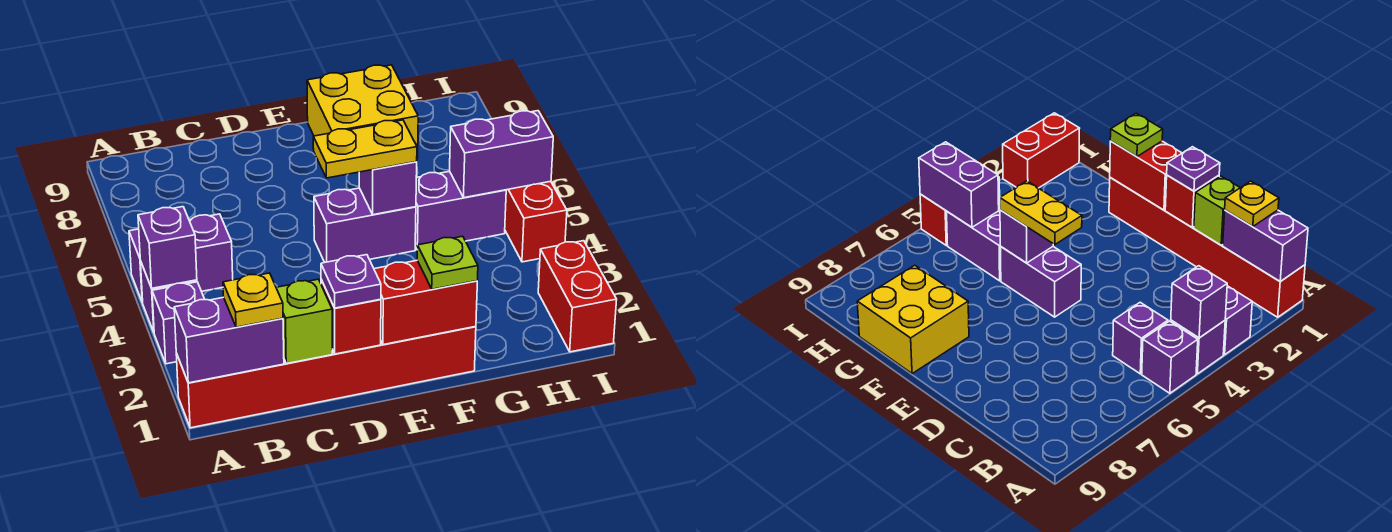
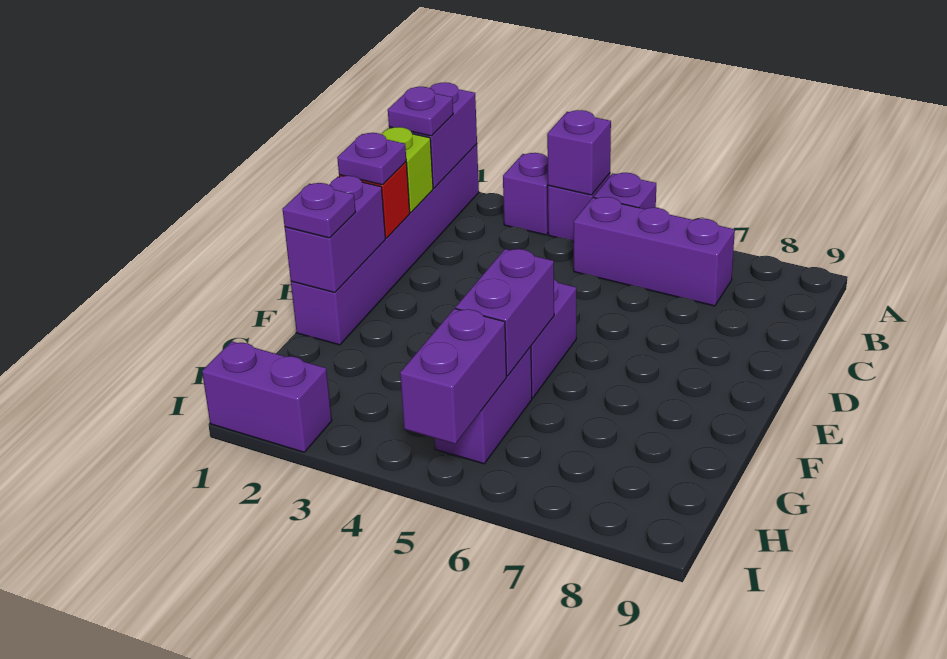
red brick A1:F1 level 1 -> purple brick A1:F1 level 1
yellow plate B1 level 3 -> purple plate B1 level 3
purple brick B5 level 1 -> purple brick B5:B7 level 1
red brick E1:F1 level 2 -> purple brick E1:F1 level 2
yellow plate E5:F5 level 3 -> none
lime plate F1 level 3 -> purple plate F1 level 3
purple brick F5 level 2 -> purple brick F5:G5 level 2
yellow brick F8:G9 level 1 -> none
red brick I1:I2 level 1 -> purple brick I1:I2 level 1
red brick I4:I5 level 1 -> none

